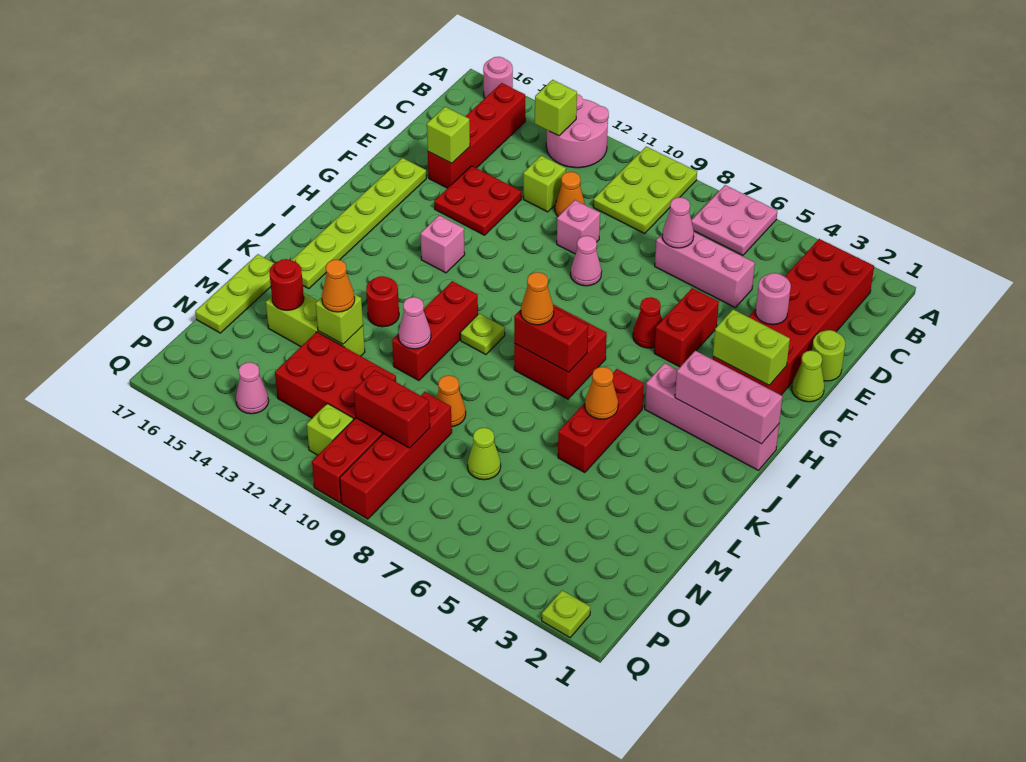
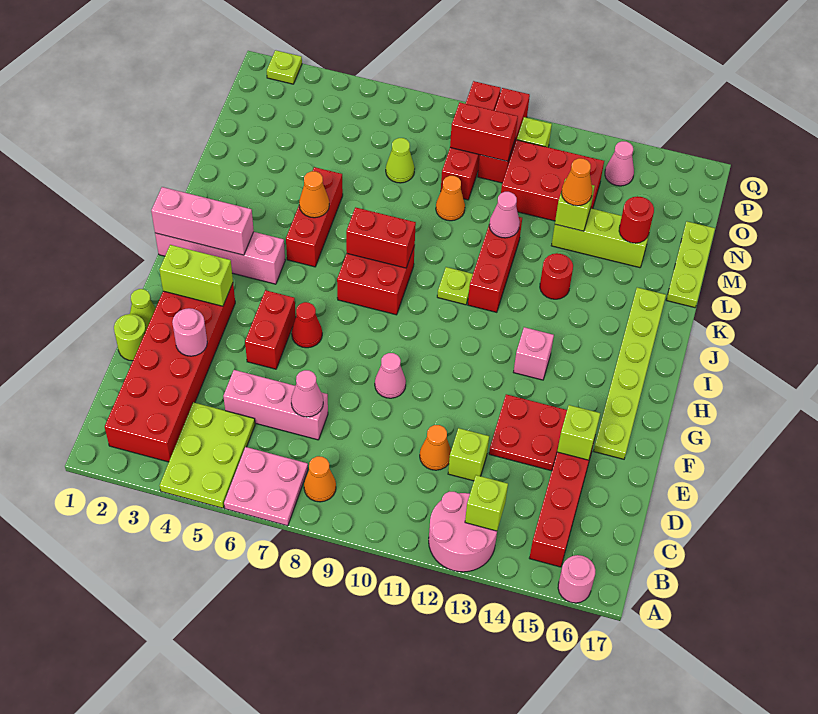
lime plate A9:C10 level 1 -> lime plate A4:C5 level 1
pink brick E10 level 1 -> none
orange cone J8 level 3 -> orange cone B8 level 1

